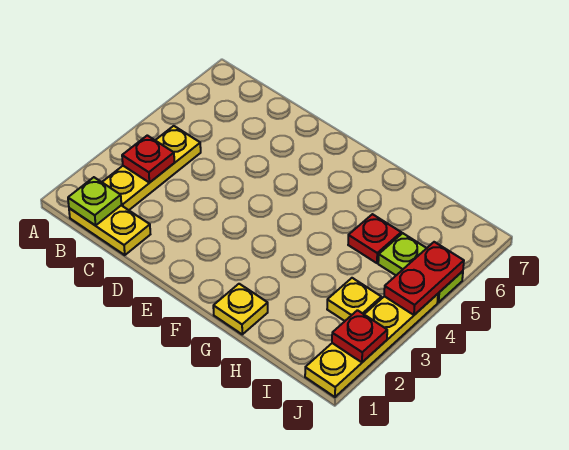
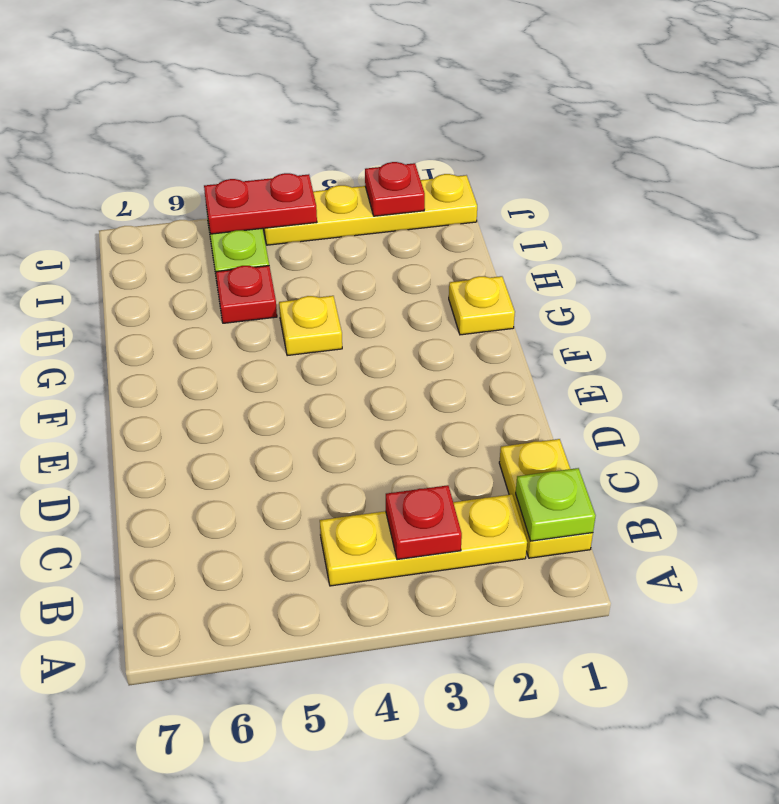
yellow plate I3 level 1 -> yellow plate G4 level 1

